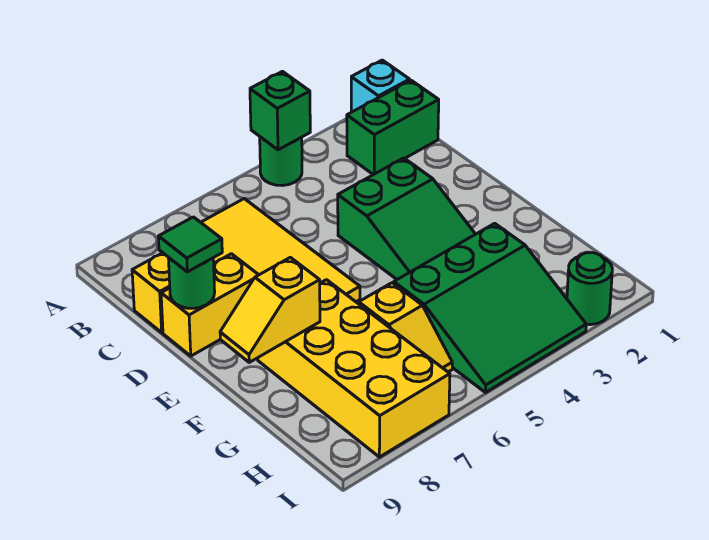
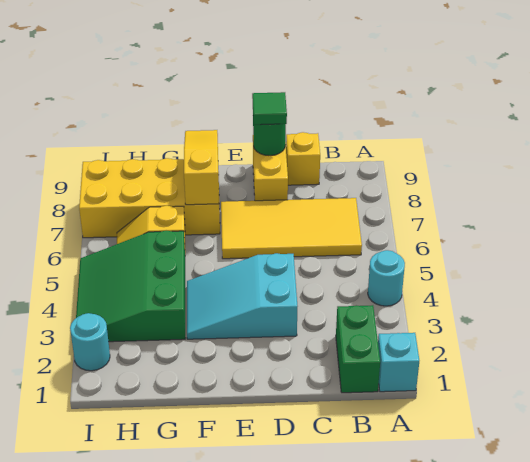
green round brick A4 level 1 -> cyan round brick A4 level 1
green brick A4 level 2 -> none
green slope D3:F4 level 1 top D -> cyan slope D3:F4 level 1 top D
yellow slope F8:F9 level 2 top 8 -> yellow slope F7:F9 level 2 top 7
green round brick I2 level 1 -> cyan round brick I2 level 1

